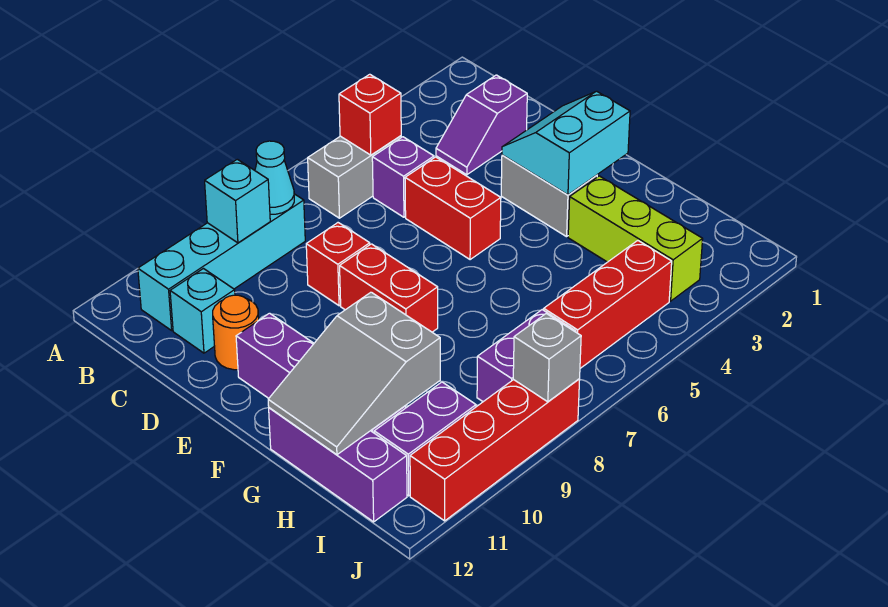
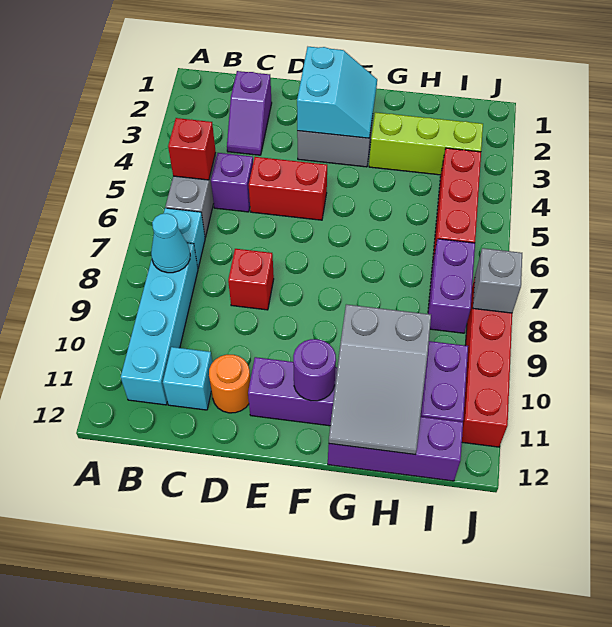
cyan brick B9 level 2 -> cyan brick B7 level 1
cyan slope E2:F3 level 2 top F -> cyan slope E2:F3 level 2 top E
red brick E8:F8 level 1 -> none
none -> purple round brick F11 level 2

